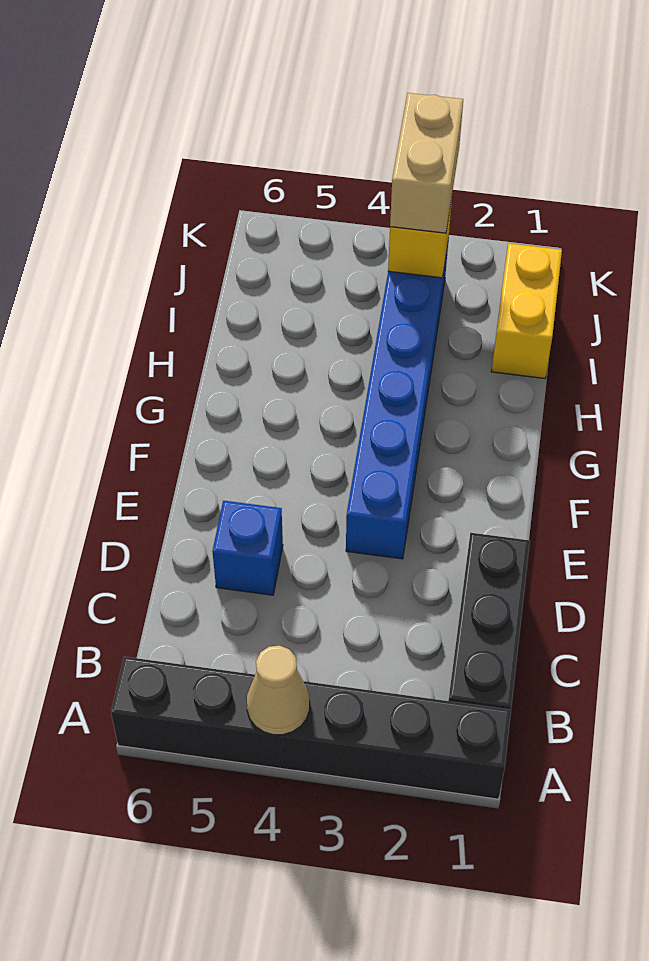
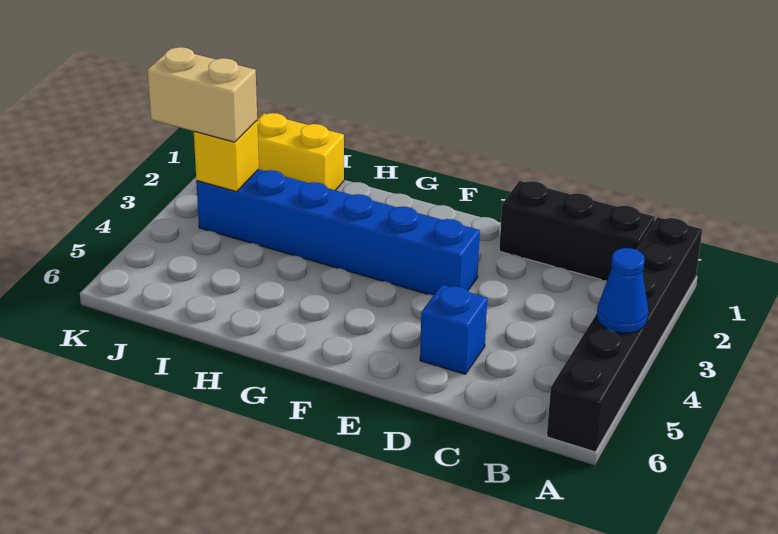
tan cone A4 level 2 -> blue cone A4 level 2

